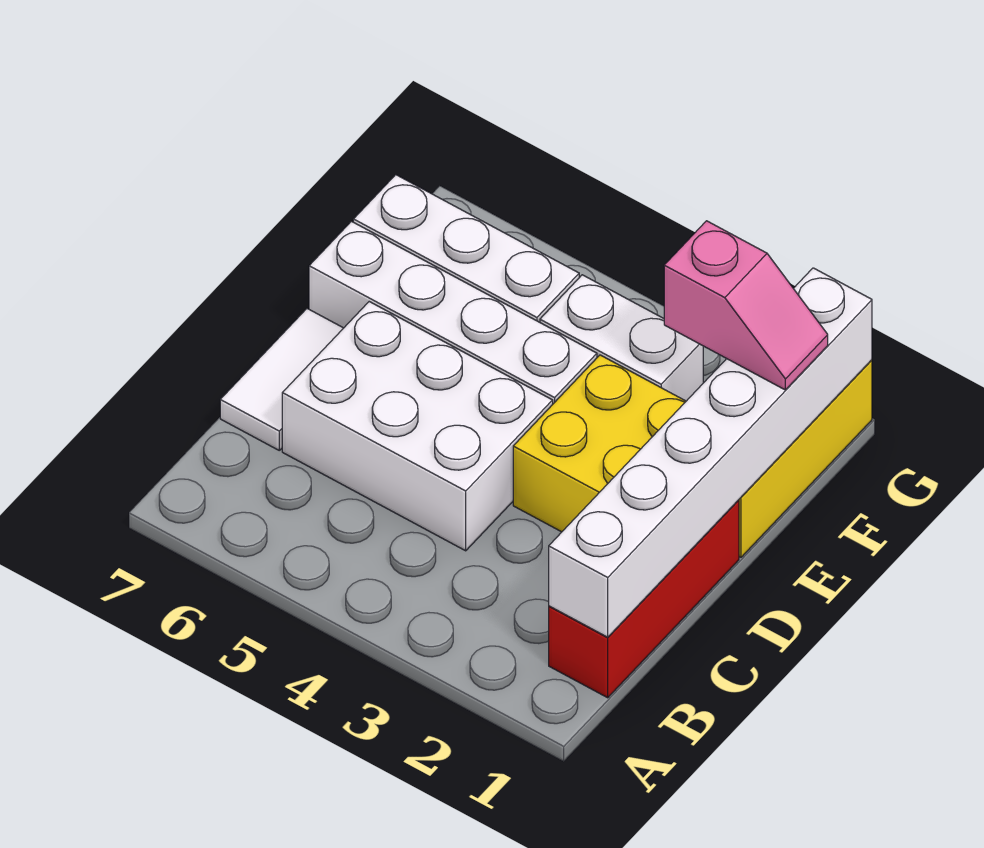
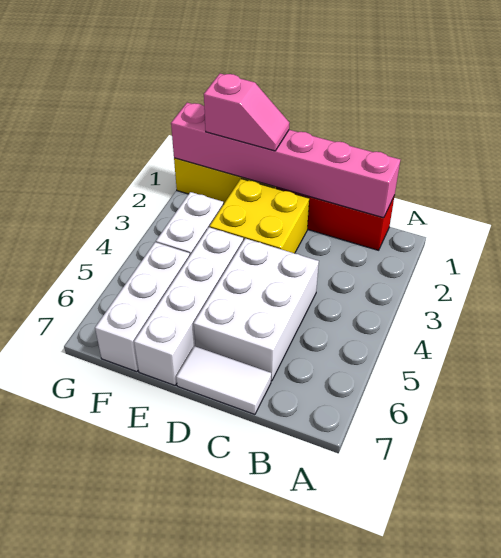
white brick B1:G1 level 2 -> pink brick B1:G1 level 2
pink slope F1:F2 level 3 top 2 -> pink slope E1:F1 level 3 top F

